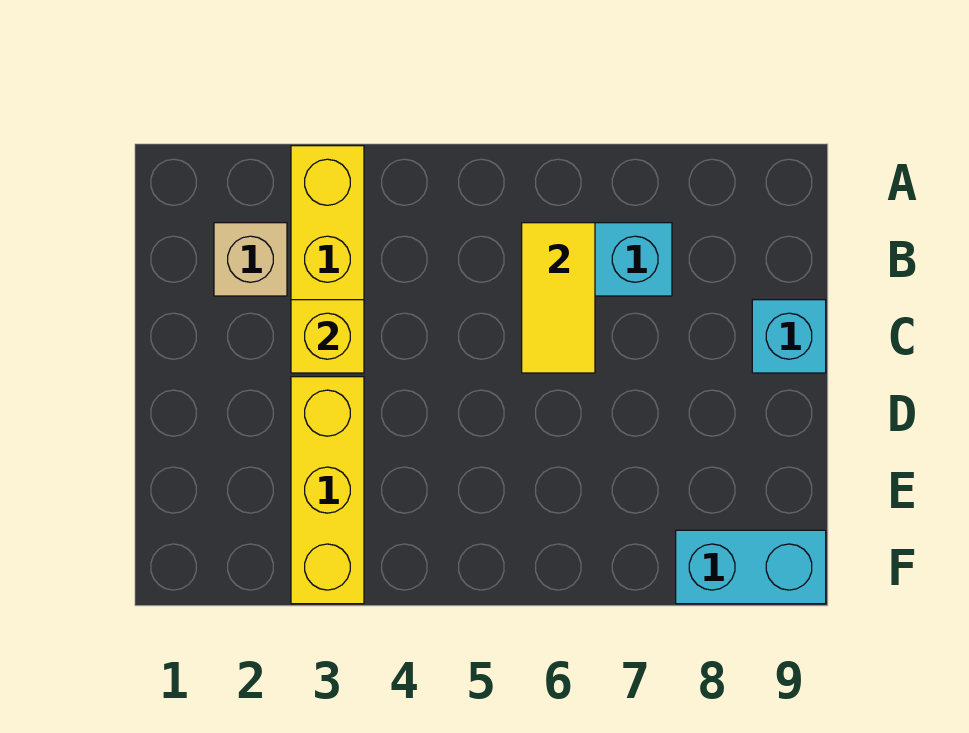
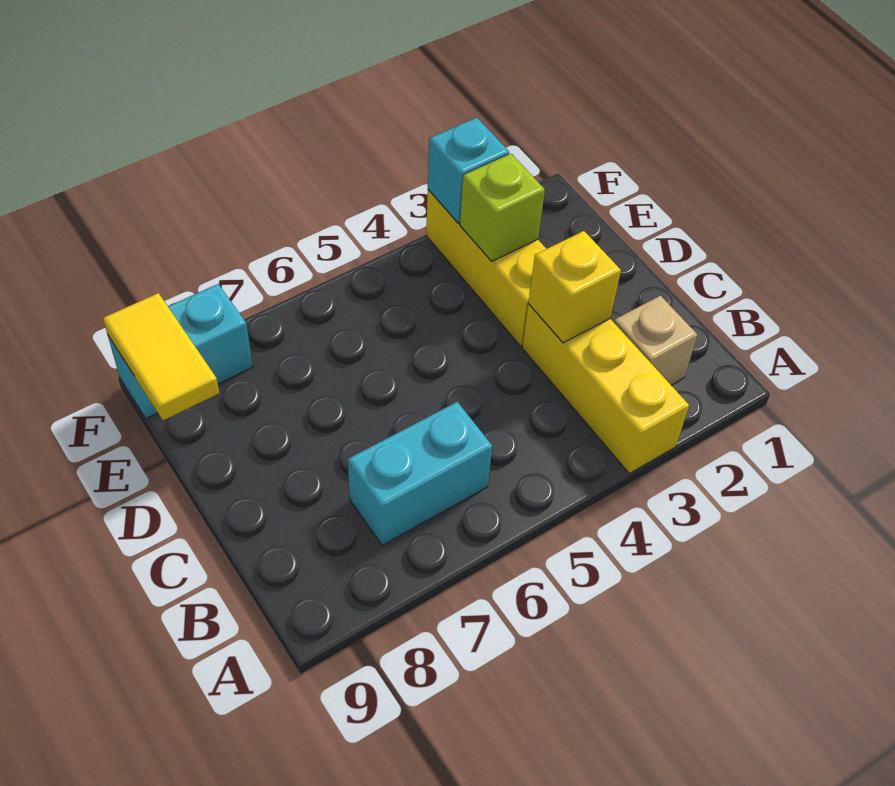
yellow tile B6:C6 level 2 -> yellow tile E9:F9 level 2
cyan brick C9 level 1 -> cyan brick F3 level 2
none -> lime brick E3 level 2

